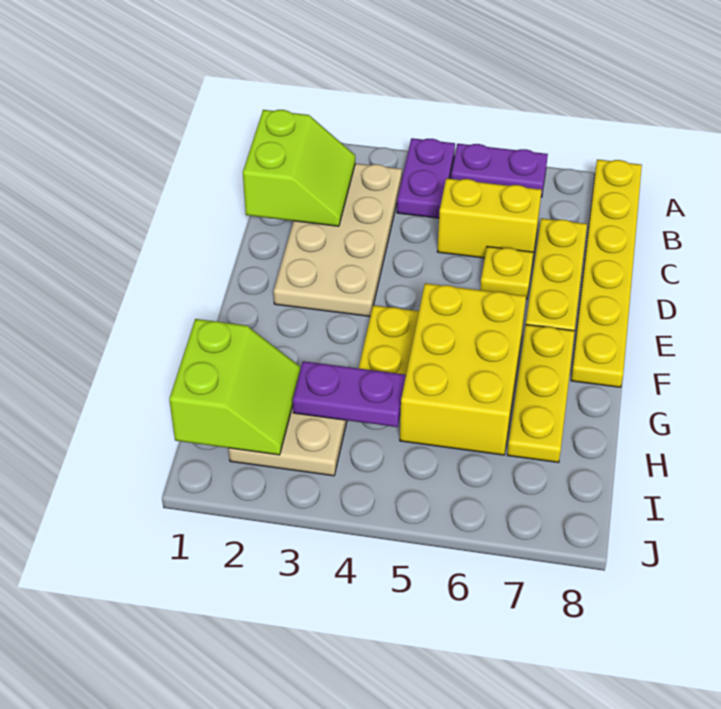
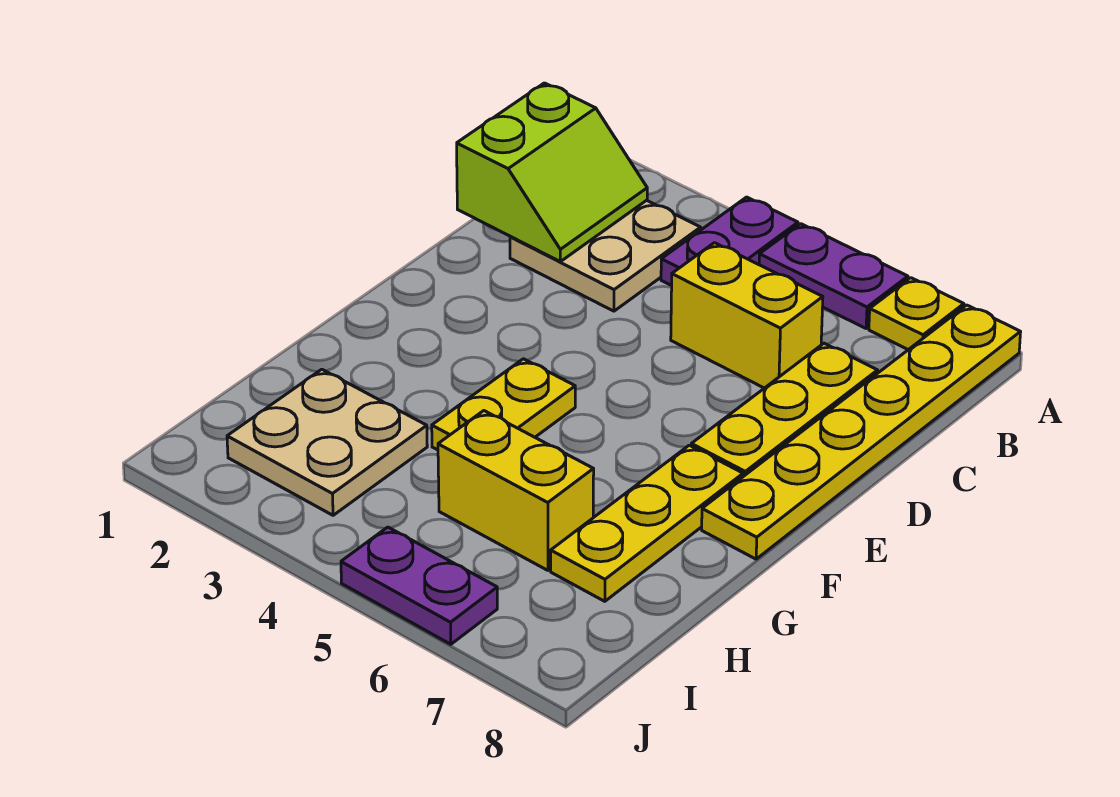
tan plate B2:E3 level 1 -> tan plate B2:C3 level 1
yellow plate D6 level 1 -> yellow plate A7 level 1
yellow brick F5:H6 level 1 -> yellow brick H5:H6 level 1
lime slope H1:I2 level 2 top 1 -> none
purple plate H3:H4 level 2 -> purple plate J5:J6 level 1

